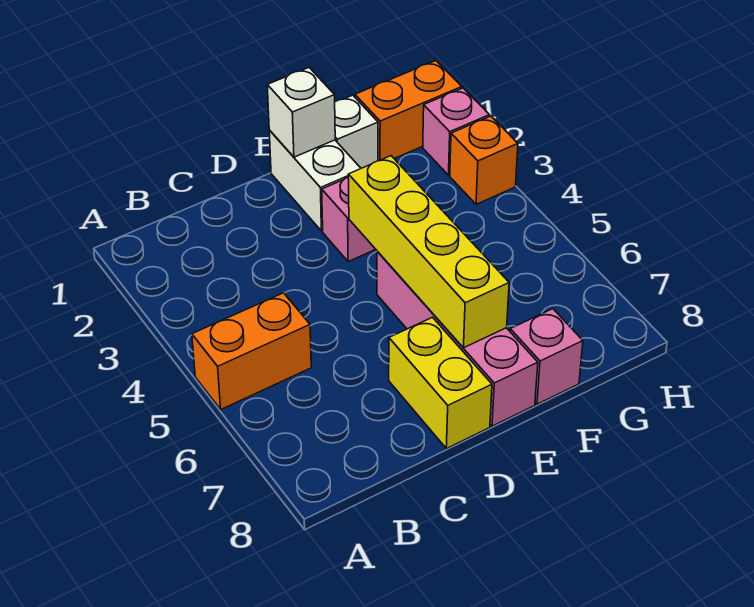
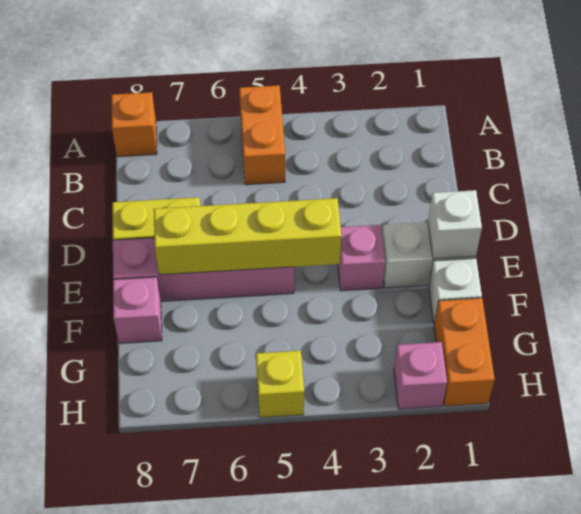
orange brick H3 level 1 -> orange brick A8 level 1
none -> yellow brick H5 level 1

